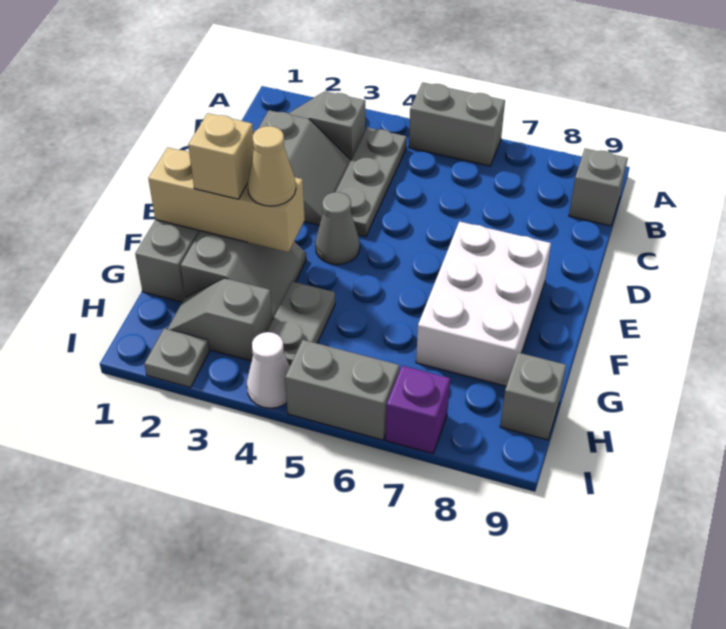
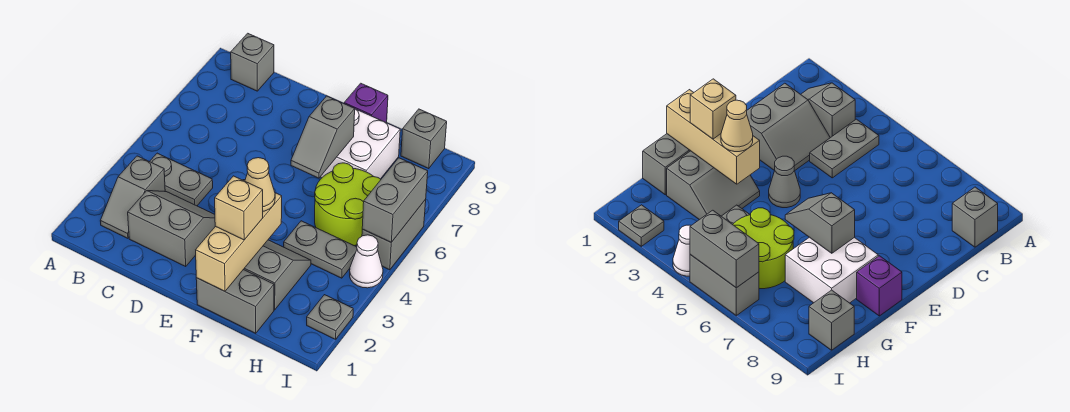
grey brick A5:A6 level 1 -> grey brick I5:I6 level 2
grey plate B4:D4 level 1 -> grey plate B4:C4 level 1
white brick E7:G8 level 1 -> white brick F7:G8 level 1
none -> lime round brick G5:H6 level 1
grey slope H2:H3 level 1 top 3 -> grey slope F6:F7 level 2 top 7
purple brick I7 level 1 -> purple brick F9 level 1

